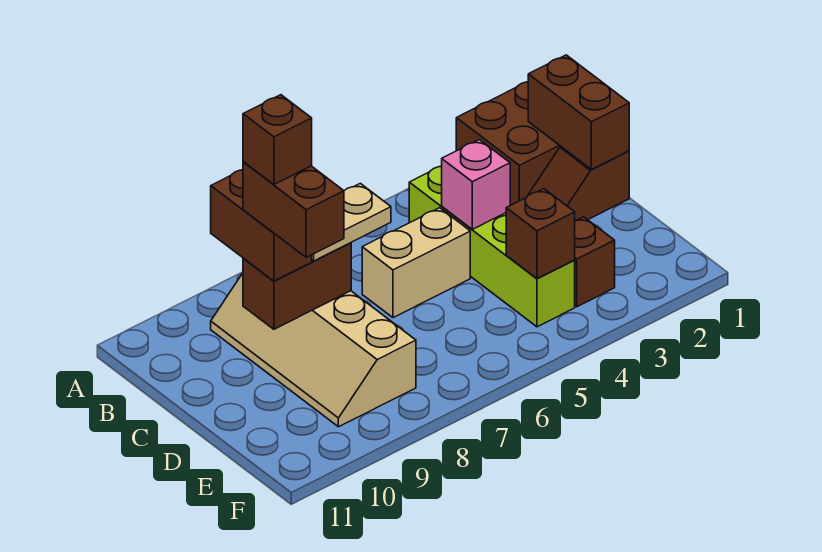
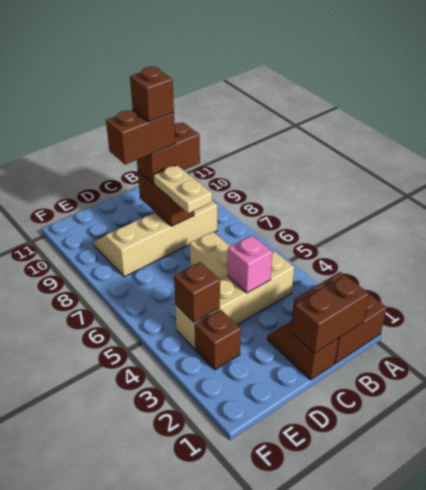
lime brick B4:E4 level 1 -> tan brick B4:E4 level 1

